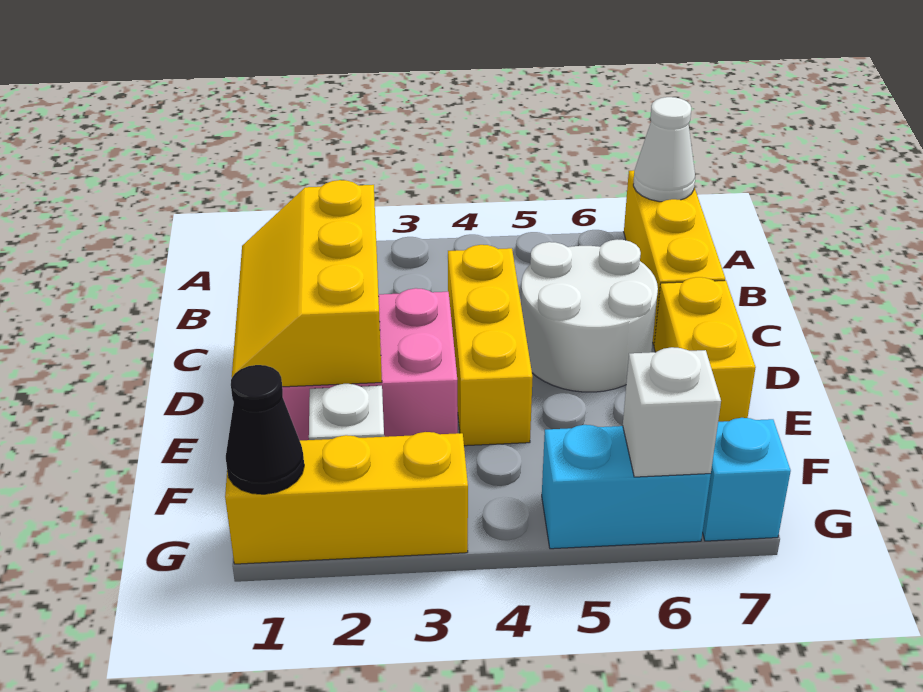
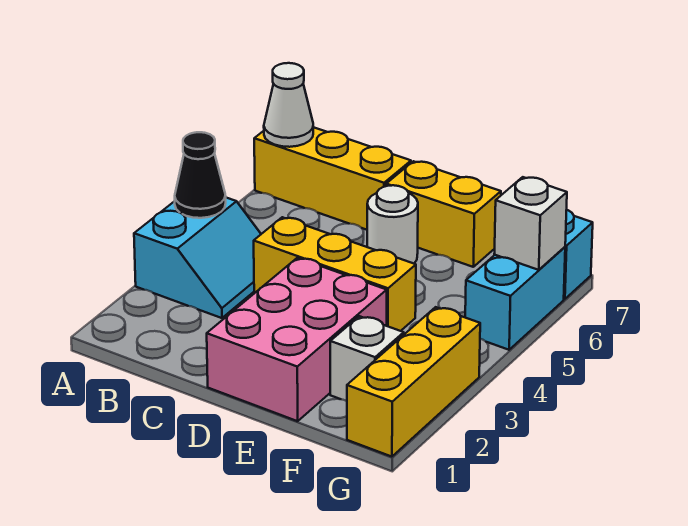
none -> cyan slope A3:B4 level 1 top A
yellow slope C1:E2 level 2 top 2 -> none
white round brick C5:D6 level 1 -> white round brick D6 level 1
black cone G1 level 2 -> black cone A4 level 2

